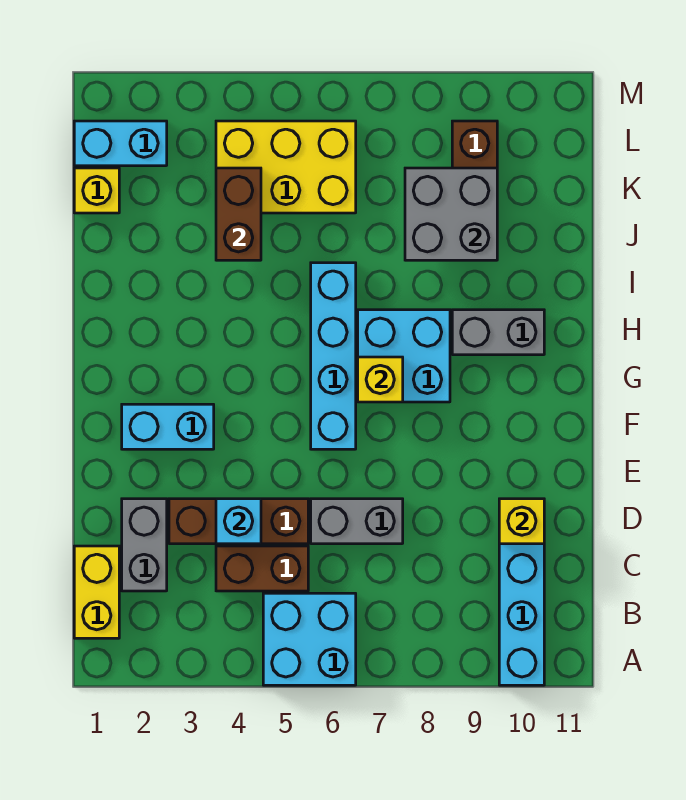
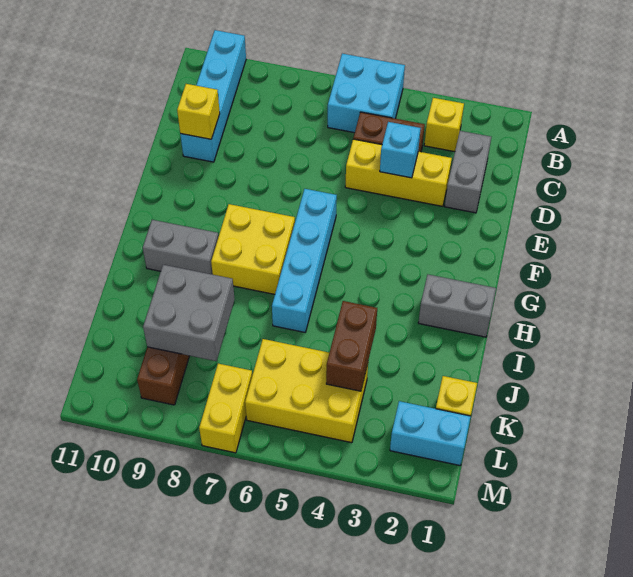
yellow brick B1:C1 level 1 -> yellow brick L7:M7 level 1
brown brick D3:D5 level 1 -> yellow brick D3:D5 level 1
grey brick D6:D7 level 1 -> grey brick H1:H2 level 1
cyan brick F2:F3 level 1 -> none
cyan brick G7:H8 level 1 -> yellow brick G7:H8 level 1
yellow brick G7 level 2 -> yellow brick B3 level 1

